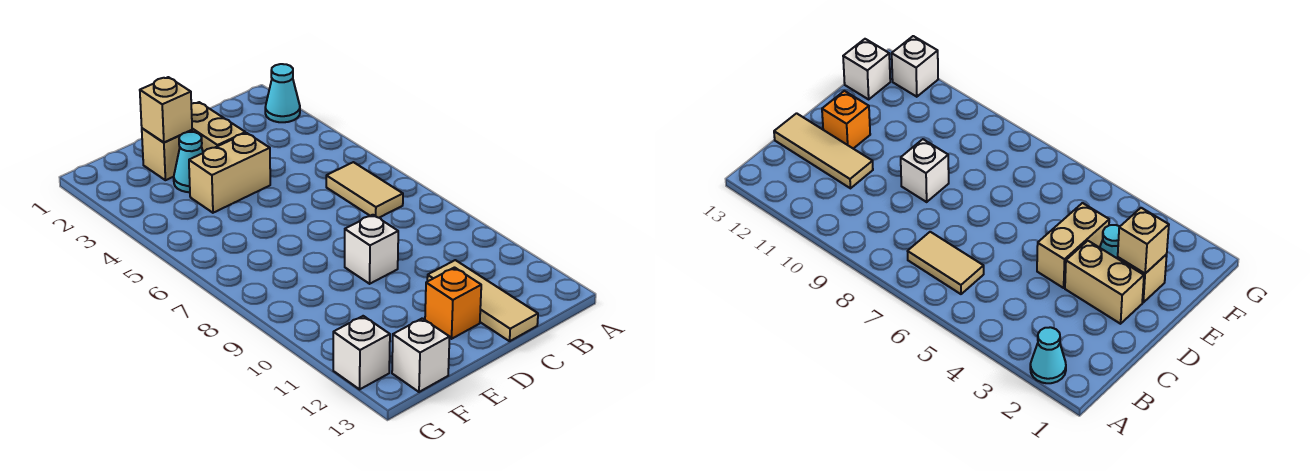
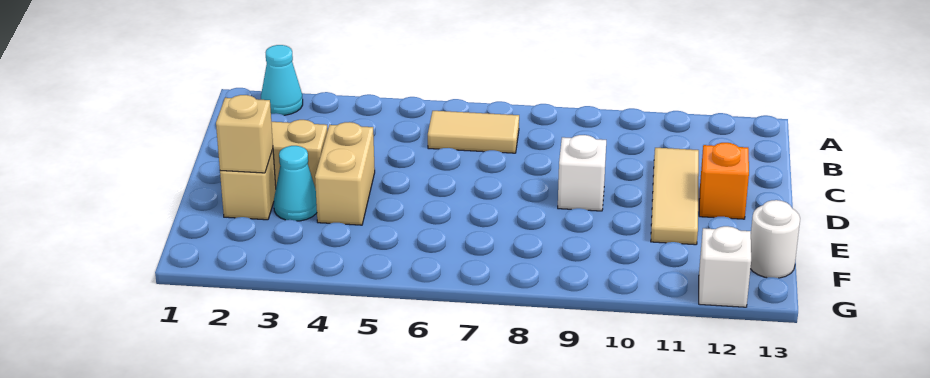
tan tile C11:C13 level 1 -> tan tile C11:E11 level 1
white brick F13 level 1 -> white round brick F13 level 1

